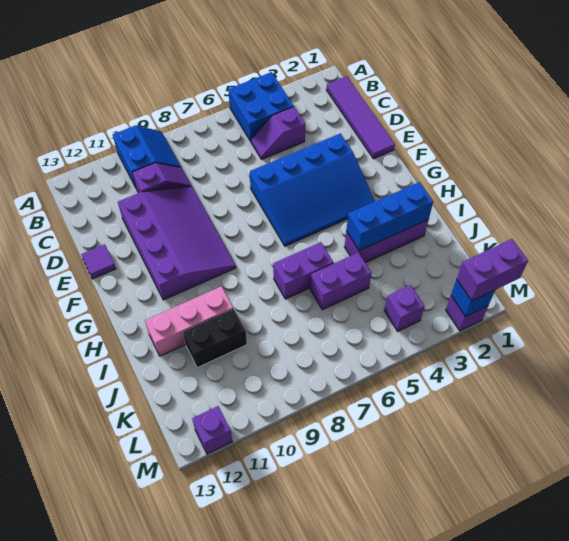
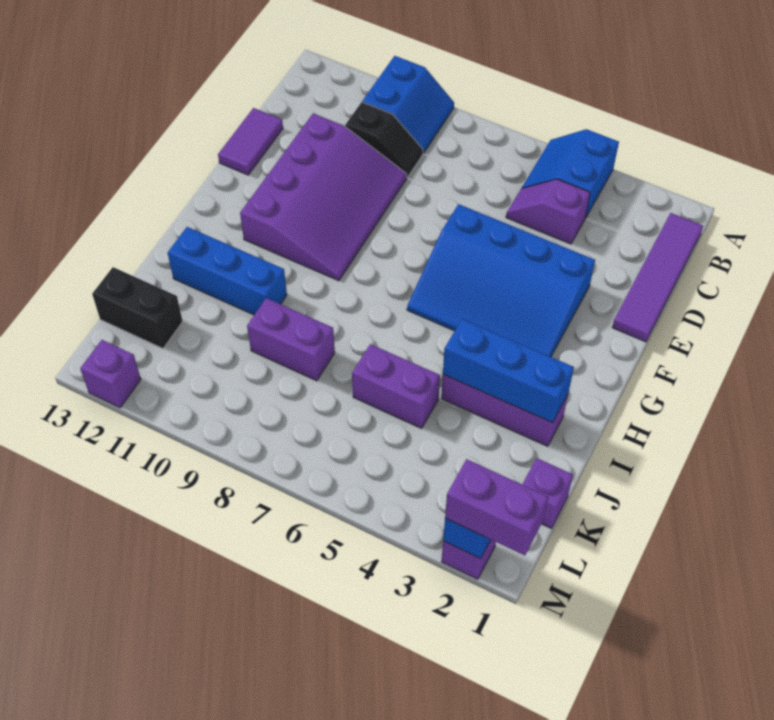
blue brick A4:B5 level 1 -> blue slope A4:B5 level 1 top 4
purple slope C9:C10 level 1 top 10 -> black slope C9:C10 level 1 top 10
purple tile E13 level 1 -> purple tile D13:E13 level 1
purple brick I6:I7 level 1 -> purple brick J8:J9 level 1
pink brick I10:I12 level 1 -> blue brick I10:I12 level 1
black brick J10:J11 level 1 -> black brick K12:K13 level 1
purple brick L4 level 1 -> purple brick K1 level 1

